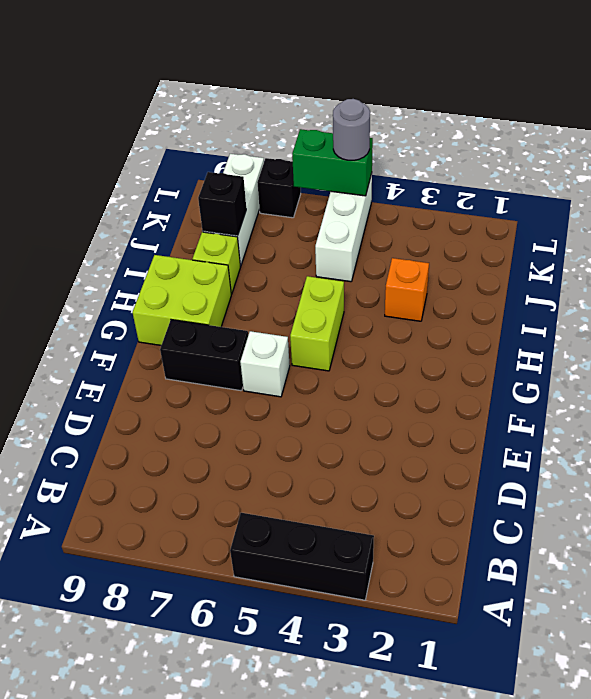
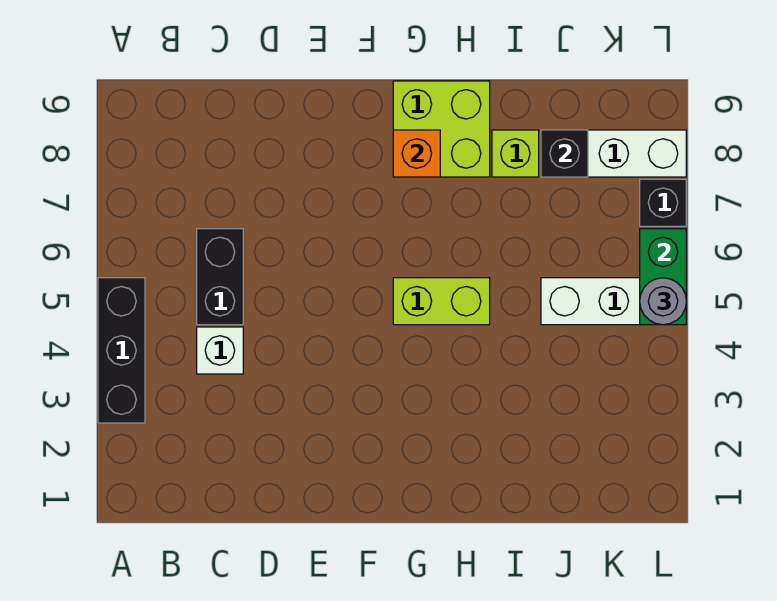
white brick F6 level 1 -> white brick C4 level 1
black brick F7:F8 level 1 -> black brick C5:C6 level 1
orange brick I3 level 1 -> orange brick G8 level 2

